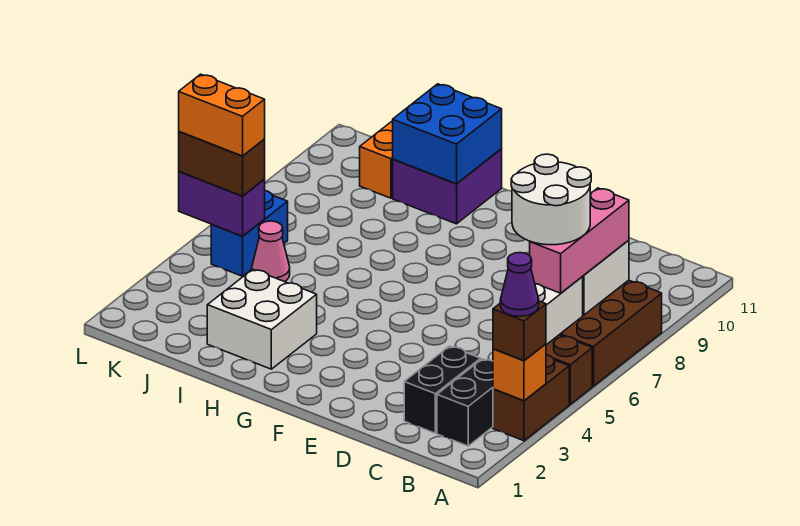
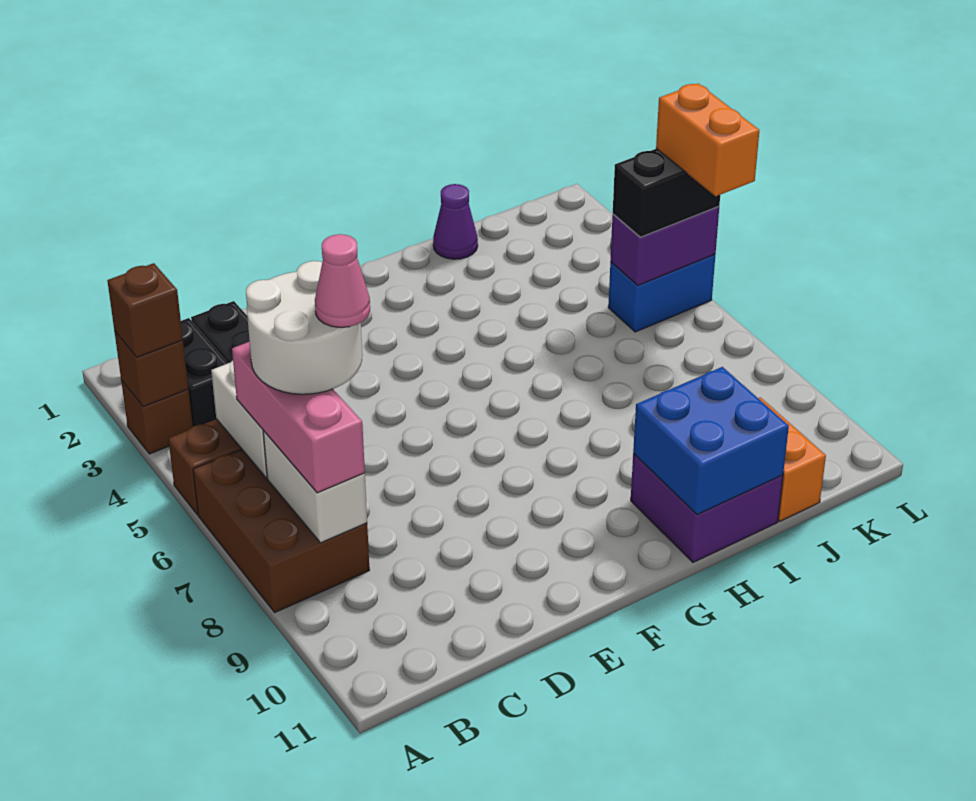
brown brick A3:A4 level 1 -> brown brick A3 level 1
orange brick A3 level 2 -> brown brick A3 level 2
purple cone A3 level 4 -> purple cone I1 level 1
white brick H2:I3 level 1 -> none
pink cone J5 level 1 -> pink cone C7 level 5
blue brick K5:K6 level 1 -> blue brick K5:L5 level 1
brown brick K5:L5 level 3 -> black brick K5:L5 level 3
orange brick K5:L5 level 4 -> orange brick L5:L6 level 4

